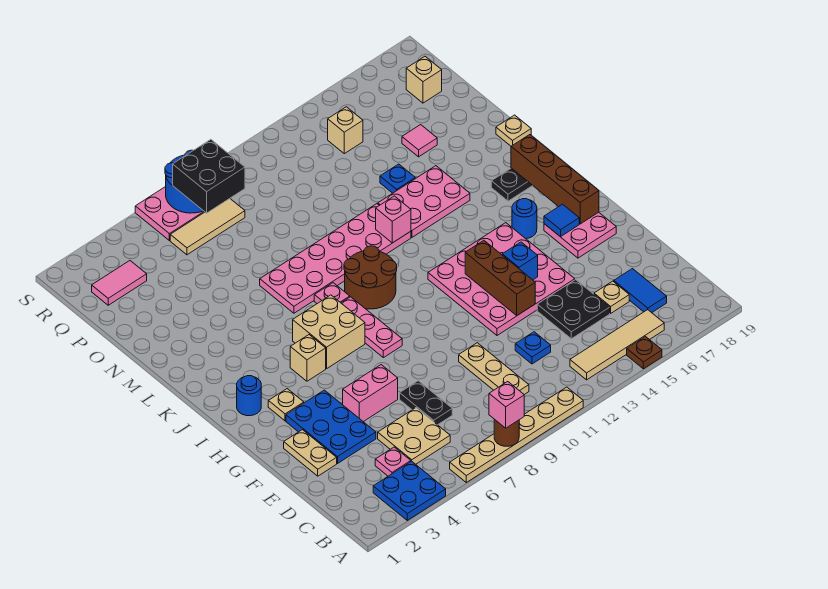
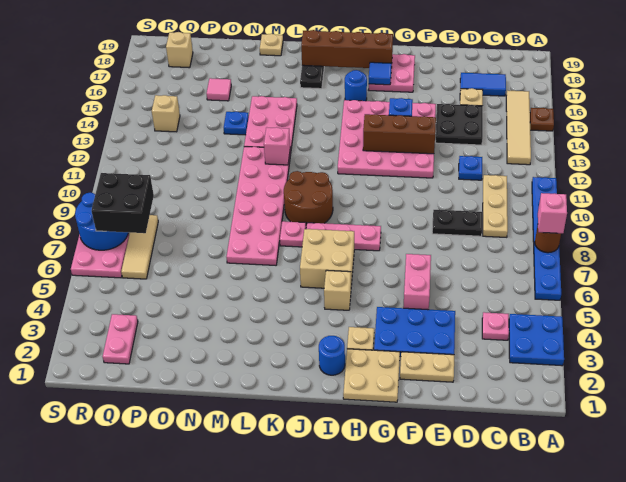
tan plate A6:A11 level 1 -> blue plate A6:A11 level 1
tan plate C5:D6 level 1 -> tan plate G1:H2 level 1
tan plate C10:E10 level 1 -> tan plate C9:C11 level 1
black plate D7:E7 level 1 -> black plate D9:E9 level 1
pink tile Q2:Q3 level 1 -> pink plate Q2:Q3 level 1

